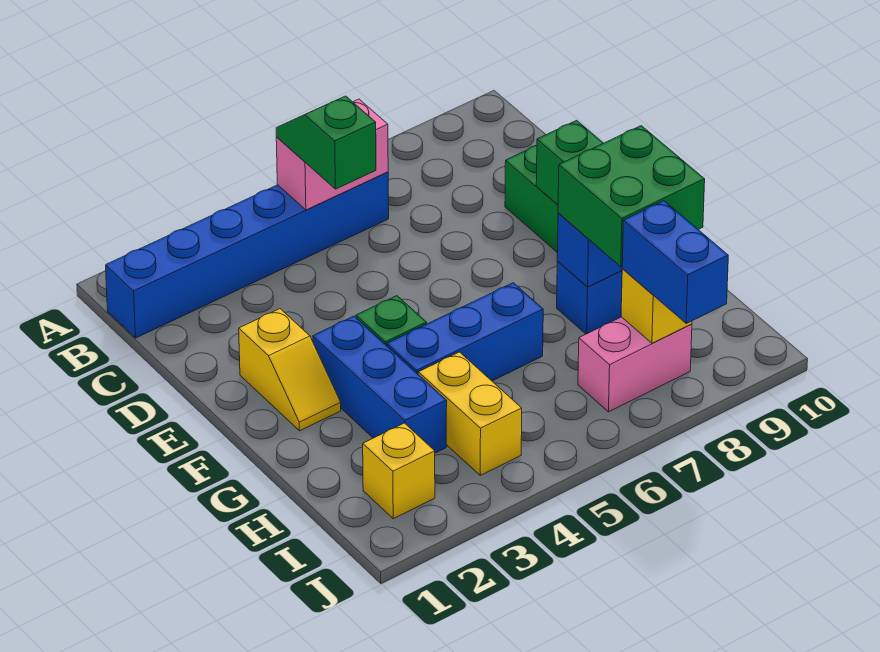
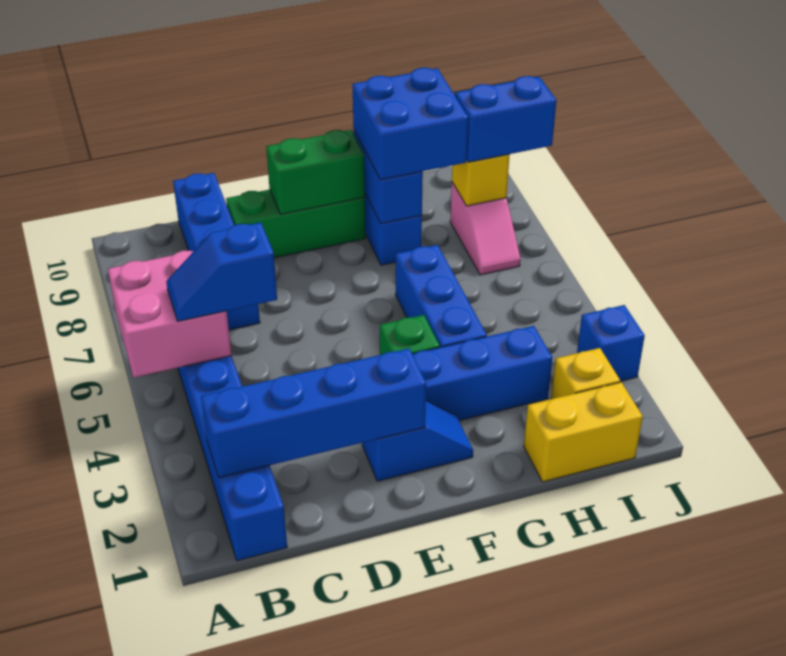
none -> blue brick B2:E2 level 2
pink brick B5:B6 level 2 -> pink brick A5:B6 level 2
green slope B5:C5 level 3 top C -> blue slope B5:C5 level 3 top C
none -> blue brick C7:C10 level 1
yellow slope E2:F2 level 1 top E -> blue slope E2:F2 level 1 top E
green brick G8:H9 level 3 -> blue brick G8:H9 level 3
yellow brick H4:I4 level 1 -> yellow brick H1:I1 level 1
pink brick I7:I8 level 1 -> pink slope I7:I8 level 1 top 8
none -> blue brick J3 level 1

